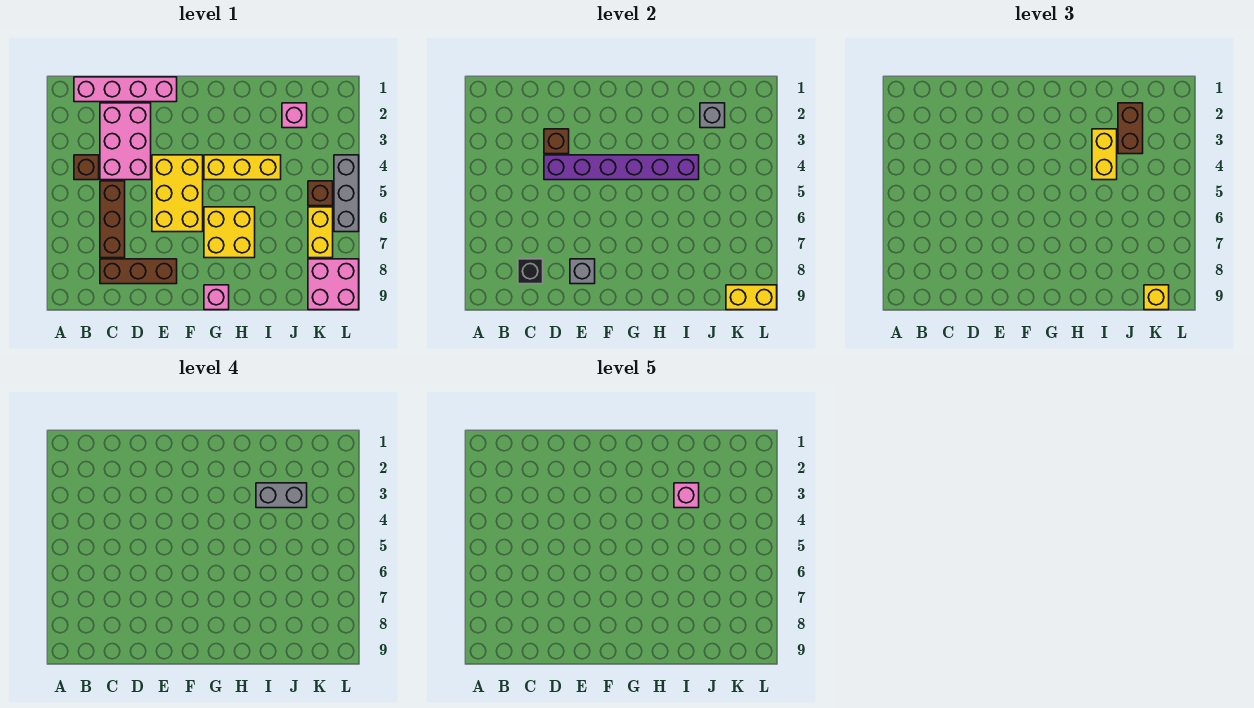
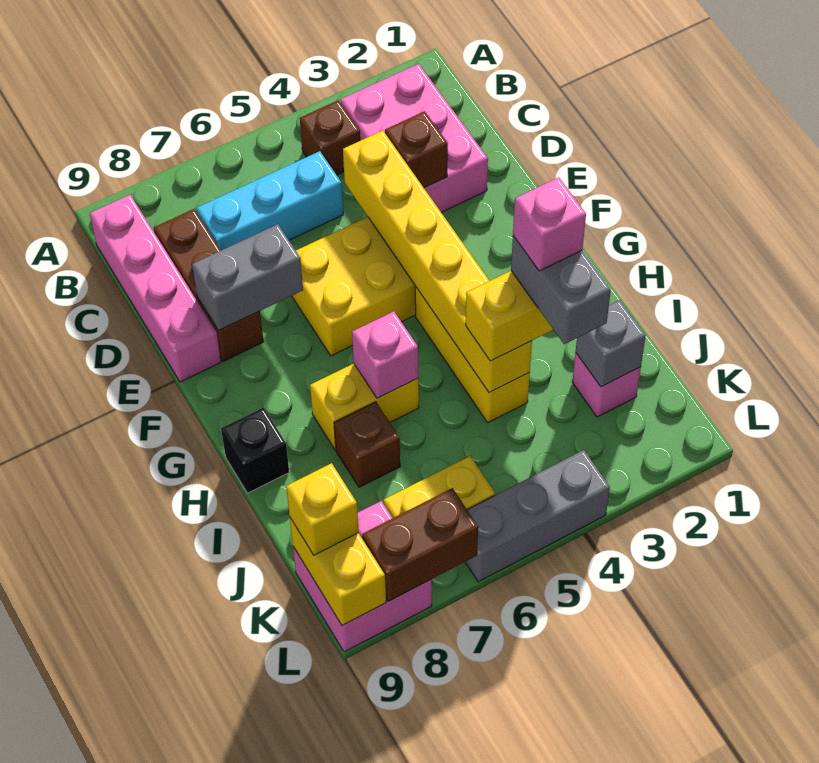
pink brick B1:E1 level 1 -> pink brick B9:E9 level 1
pink brick C2:D4 level 1 -> pink brick B2:D3 level 1
brown brick C5:C7 level 1 -> cyan brick C5:C7 level 1
black brick C8 level 2 -> black brick H9 level 1
purple brick D4:I4 level 2 -> yellow brick D4:I4 level 2
grey brick E8 level 2 -> grey brick E7:E8 level 2
yellow brick G6:H7 level 1 -> yellow brick H6:H7 level 1
pink brick G9 level 1 -> pink brick H6 level 2
brown brick J2:J3 level 3 -> brown brick L7:L8 level 2
brown brick K5 level 1 -> brown brick I7 level 1

